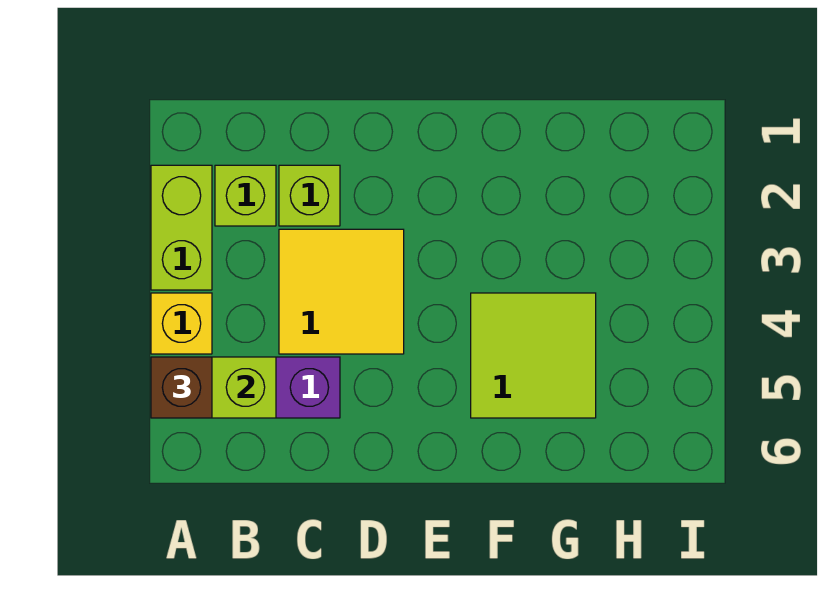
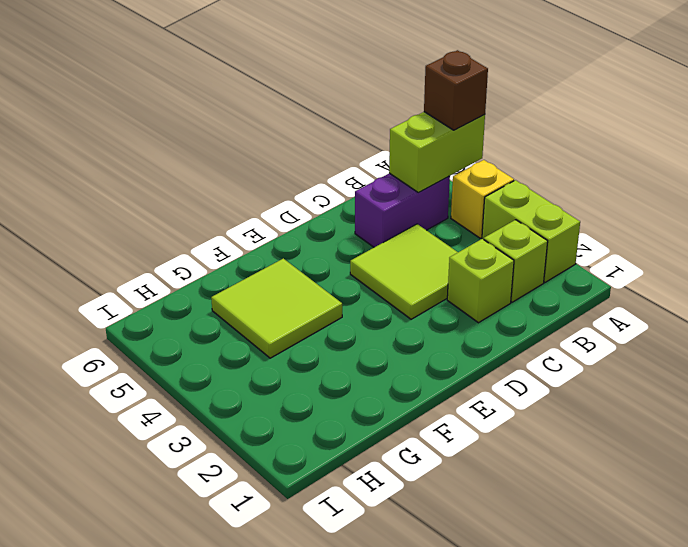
yellow tile C3:D4 level 1 -> lime tile C3:D4 level 1

